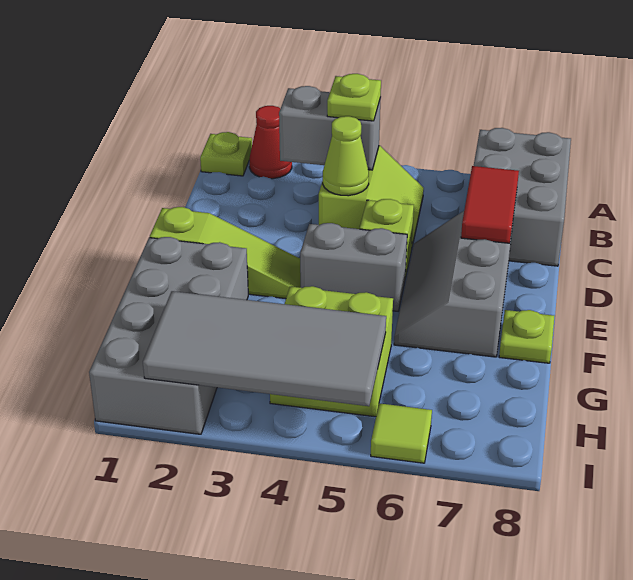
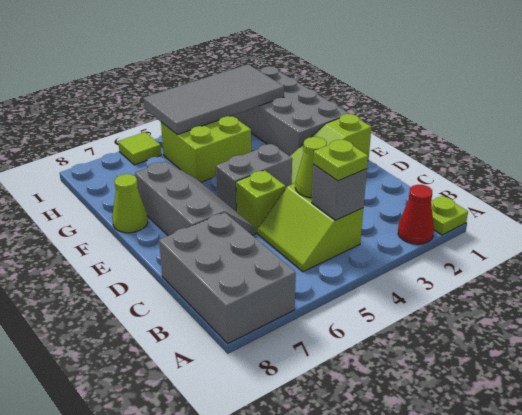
grey brick B3:B4 level 2 -> grey brick B4 level 2
red tile C7:D7 level 2 -> none
lime plate F8 level 1 -> lime cone F8 level 1

